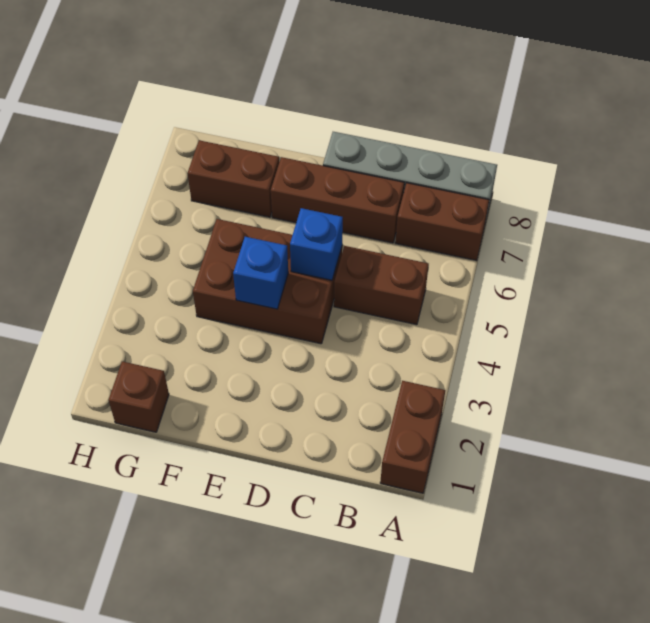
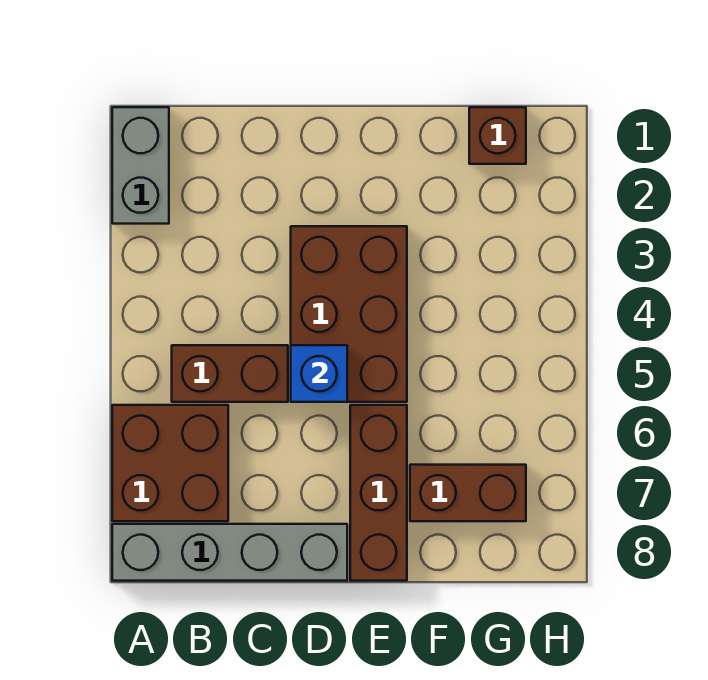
brown brick A1:A2 level 1 -> grey brick A1:A2 level 1
brown brick A7:B7 level 1 -> brown brick A6:B7 level 1
brown brick C7:E7 level 1 -> brown brick E6:E8 level 1
brown brick D4:F5 level 1 -> brown brick D3:E5 level 1
blue brick E4 level 2 -> none

